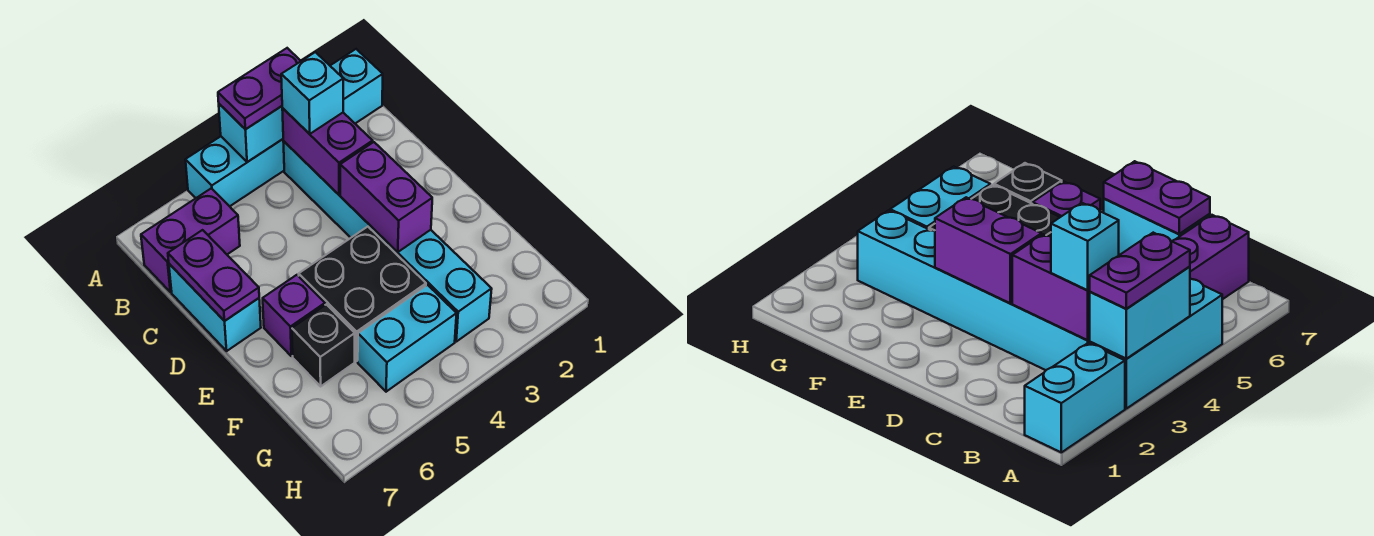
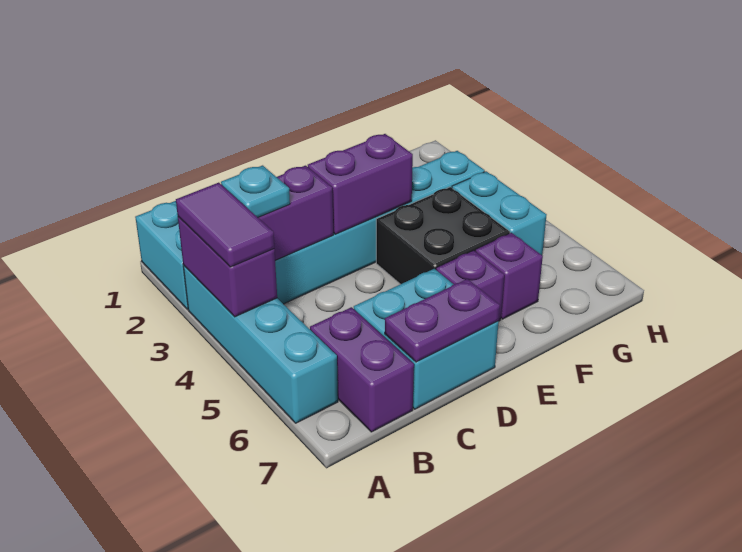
cyan brick A3:A5 level 1 -> cyan brick A3:A6 level 1
cyan brick A3:A4 level 2 -> purple brick A3:A4 level 2
purple plate A3:A4 level 3 -> purple tile A3:A4 level 3
cyan brick B3 level 3 -> cyan plate B3 level 3
cyan brick C7:D7 level 1 -> cyan brick C6:D7 level 1
black brick F6 level 1 -> purple brick F6 level 1

